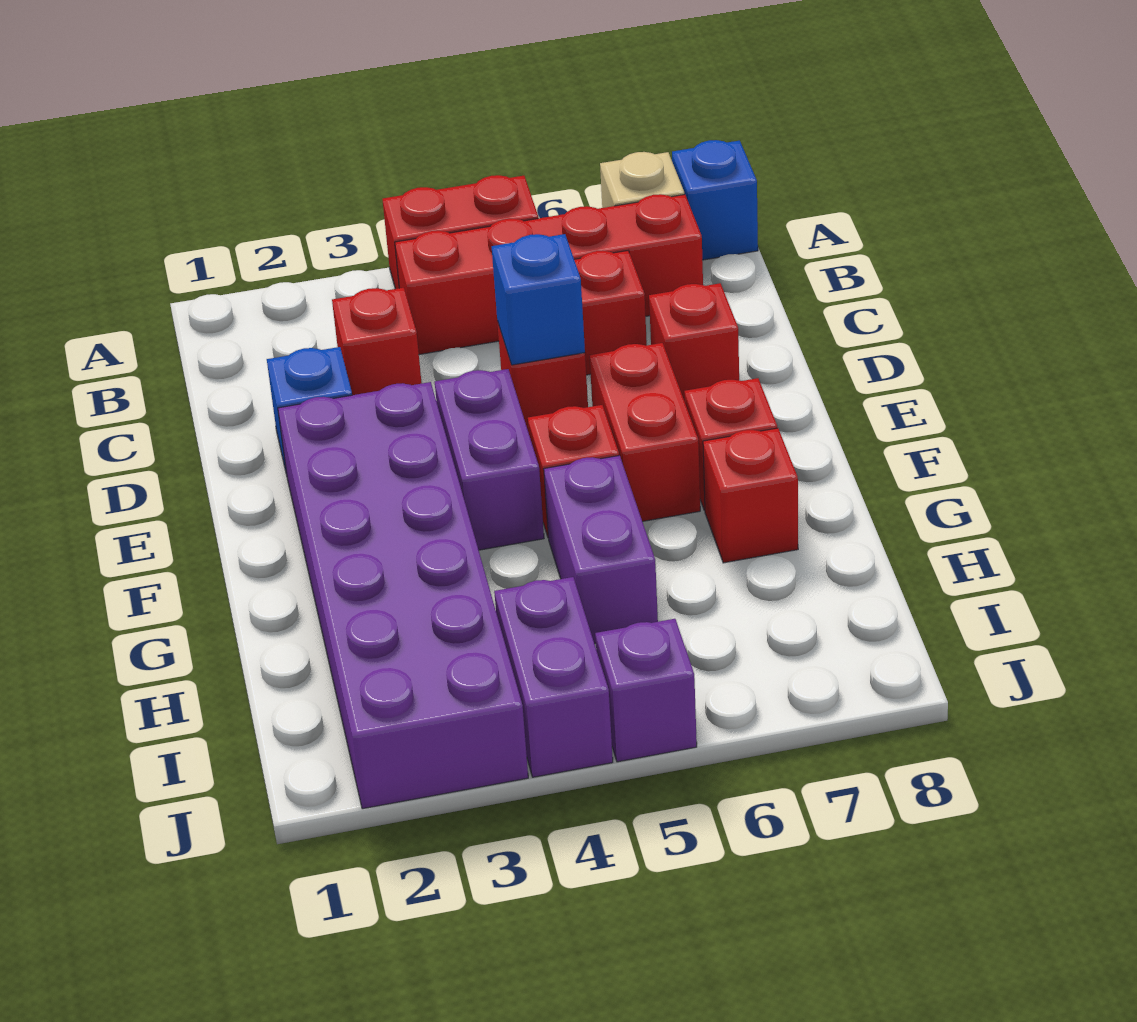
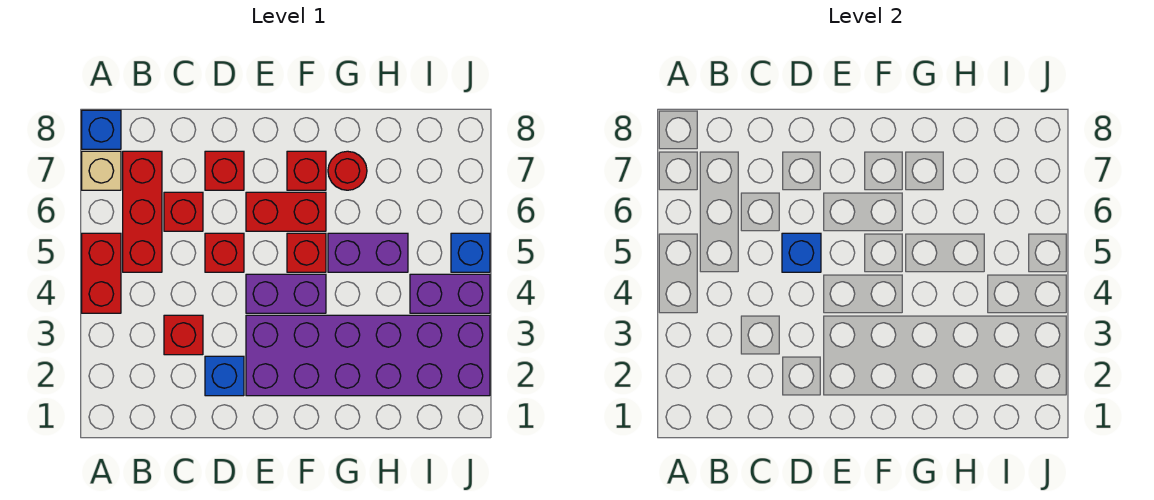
red brick B4:B7 level 1 -> red brick B5:B7 level 1
red brick G7 level 1 -> red round brick G7 level 1
purple brick J5 level 1 -> blue brick J5 level 1

